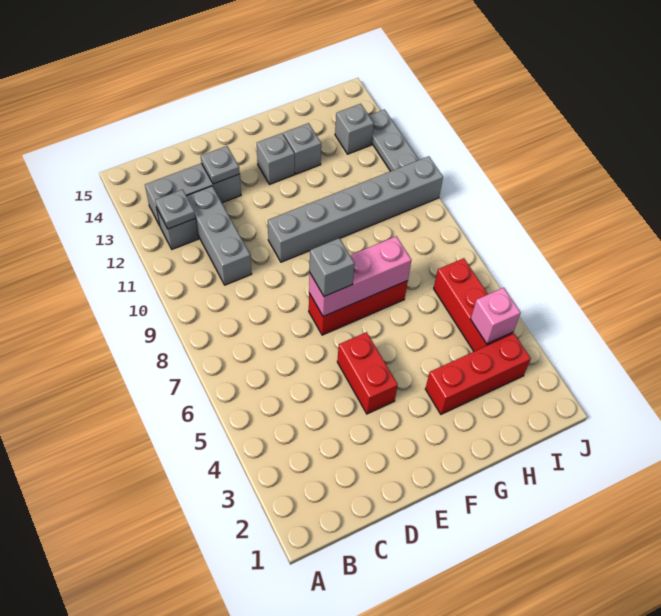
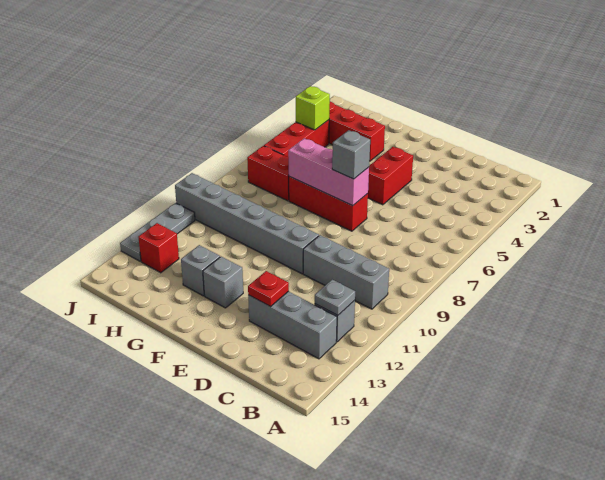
grey brick C10:C12 level 1 -> grey brick B10:D10 level 1
grey plate D13 level 2 -> red plate D13 level 2
none -> red brick H7:I7 level 1
pink brick I4 level 2 -> lime brick I4 level 2
grey brick I13 level 1 -> red brick I13 level 1

